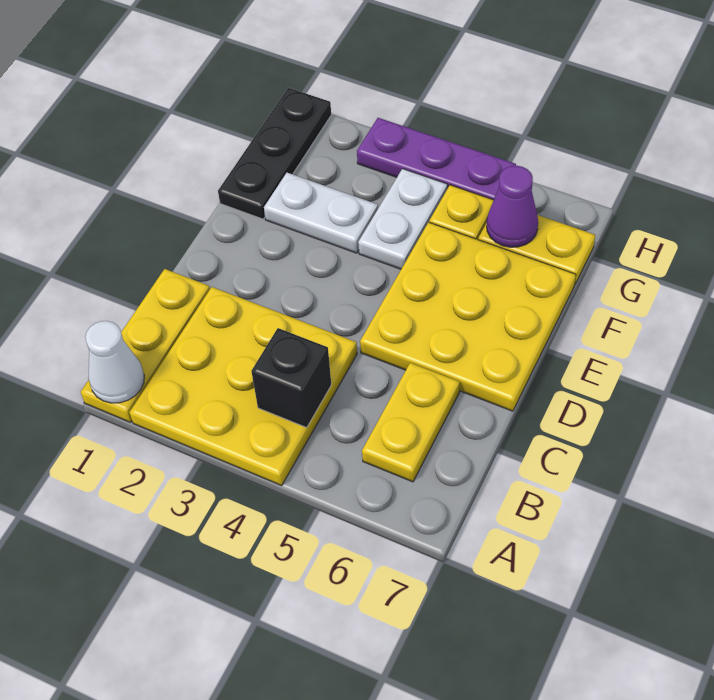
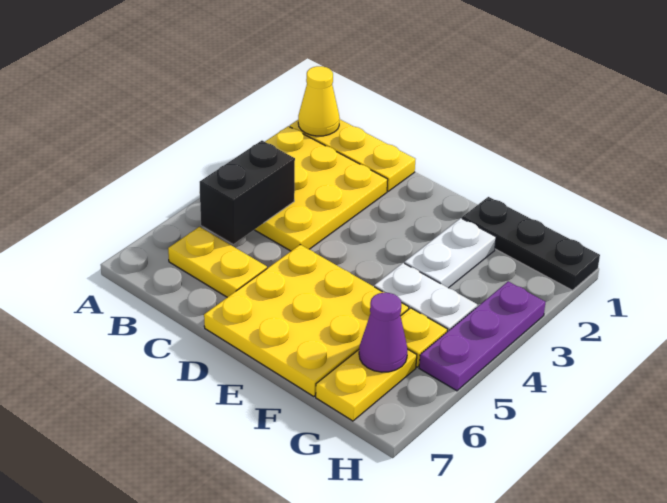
white cone A1 level 2 -> yellow cone A1 level 2
black brick B4 level 2 -> black brick B4:B5 level 2

